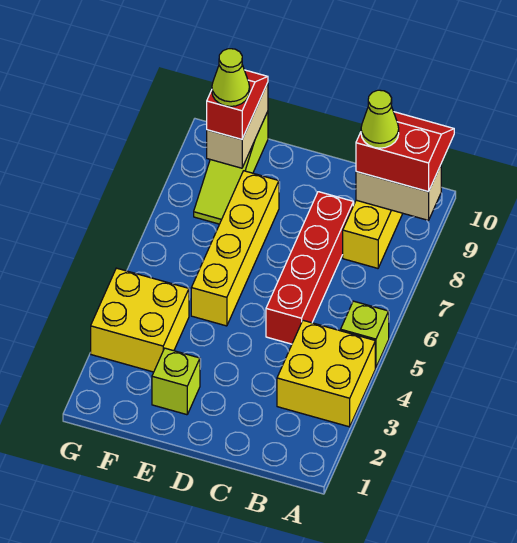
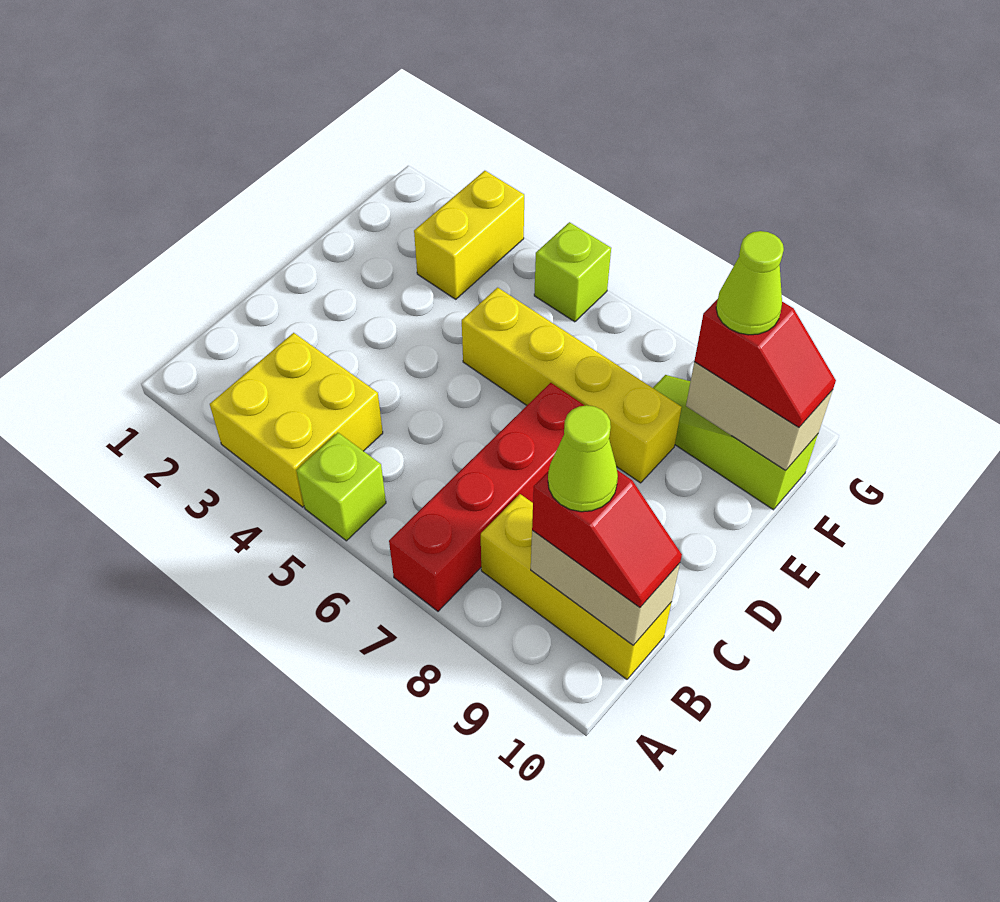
tan brick A9:B9 level 2 -> tan brick B9:B10 level 2
red slope A9:B10 level 3 top 9 -> red slope B9:B10 level 3 top 9
red brick C5:C8 level 1 -> red brick A7:D7 level 1
lime brick E2 level 1 -> lime brick G5 level 1
yellow brick F3:G4 level 1 -> yellow brick F3:G3 level 1

